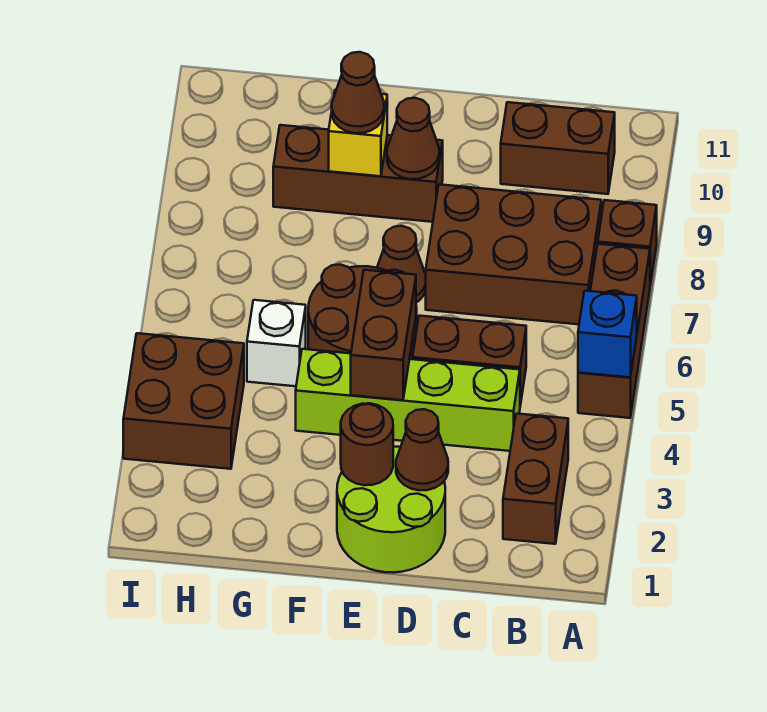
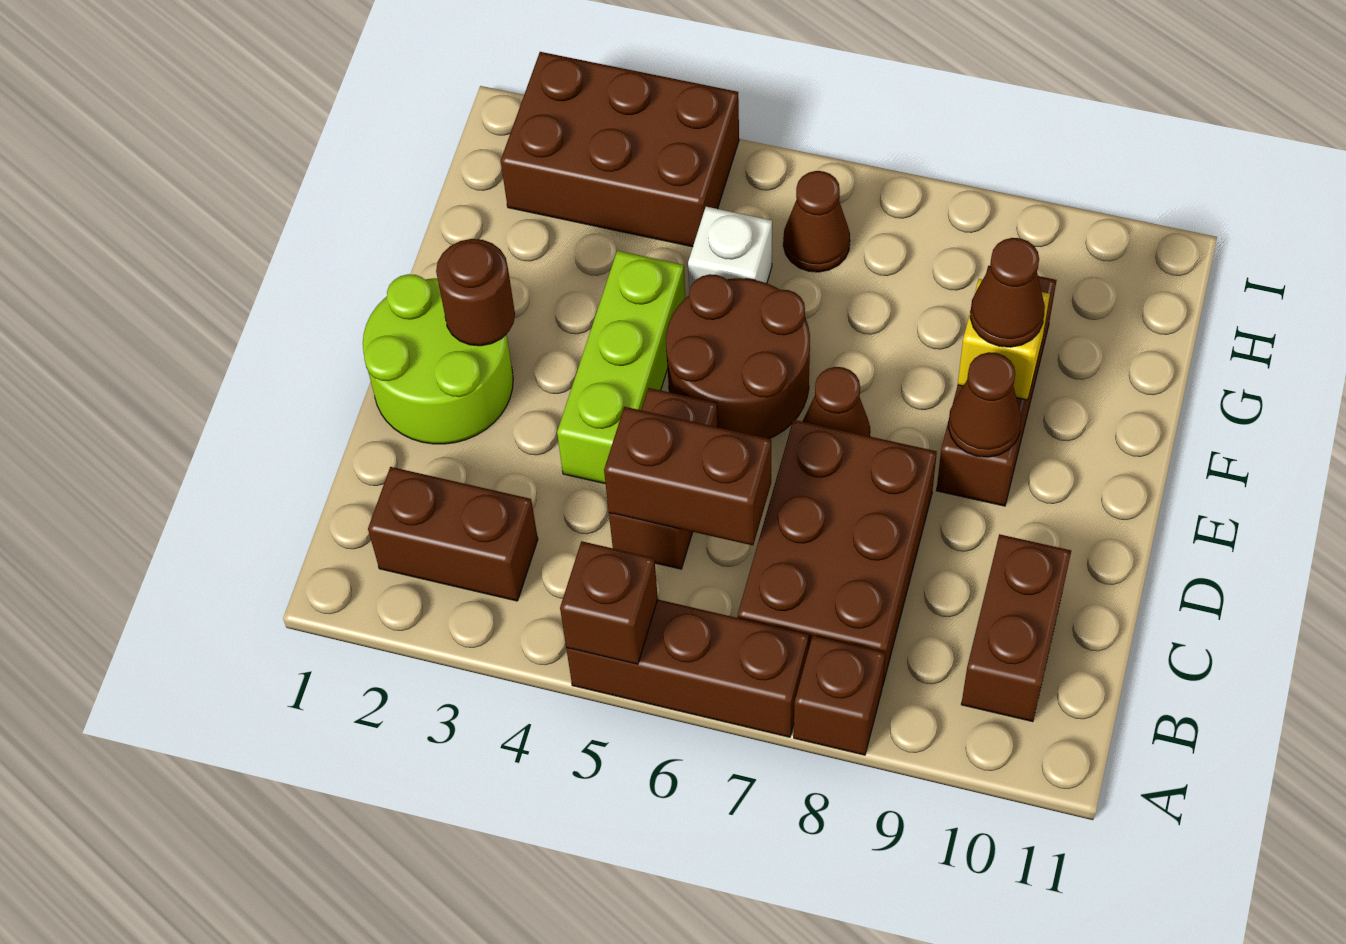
blue brick A5 level 2 -> brown brick A5 level 2
lime brick C4:F4 level 1 -> lime brick D4:F4 level 1
brown cone D2 level 2 -> brown cone H6 level 1
brown brick E4:E5 level 2 -> brown brick C5:C6 level 2
brown brick H3:I4 level 1 -> brown brick H2:I4 level 1

